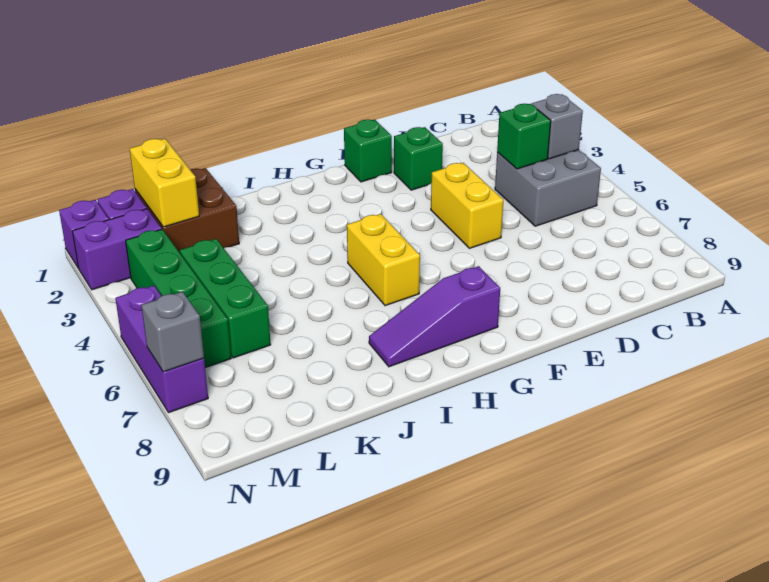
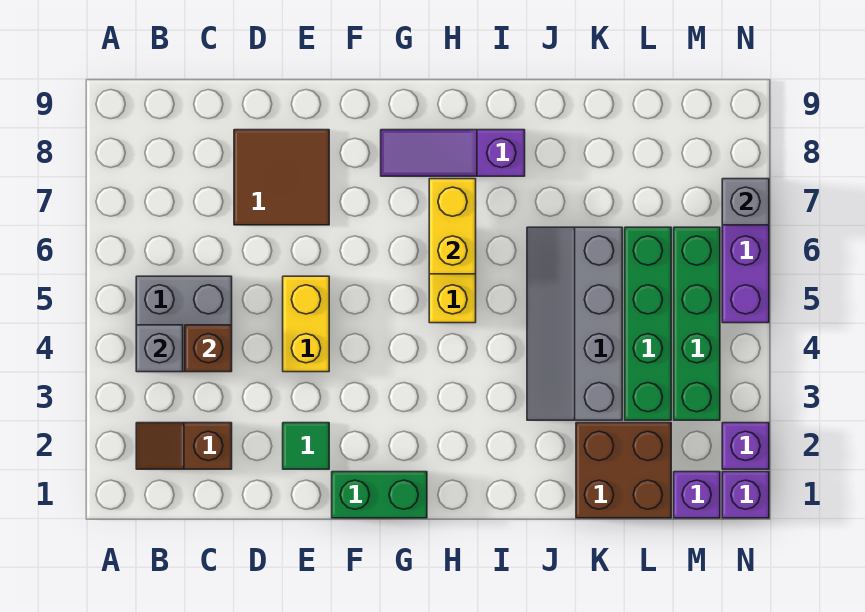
none -> brown slope B2:C2 level 1 top C
green brick C4 level 2 -> brown brick C4 level 2
none -> brown tile D7:E8 level 1
green brick E2 level 1 -> green tile E2 level 1
green brick F1 level 1 -> green brick F1:G1 level 1
purple slope G8:I8 level 1 top G -> purple slope G8:I8 level 1 top I
none -> grey slope J3:K6 level 1 top K
yellow brick L1:L2 level 2 -> yellow brick H6:H7 level 2
green brick L4:L6 level 1 -> green brick L3:L6 level 1
purple brick M2:N2 level 1 -> purple brick N2 level 1

